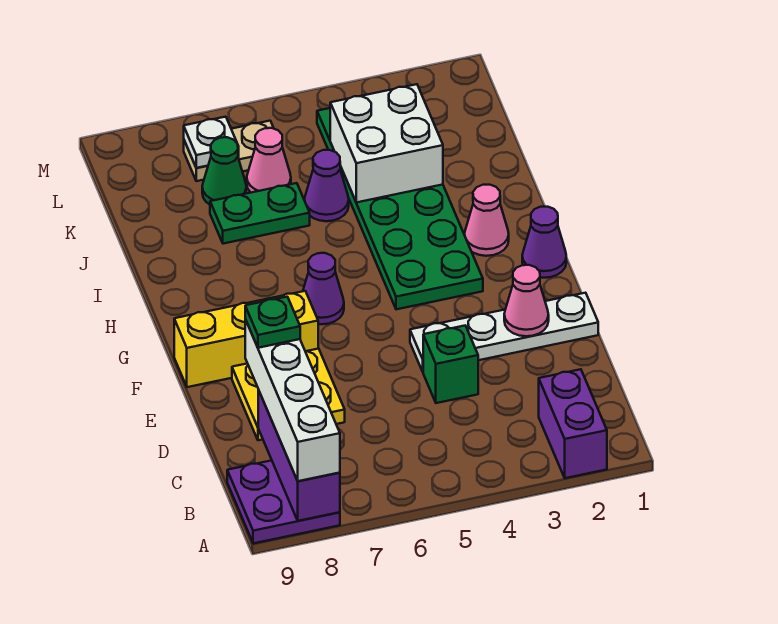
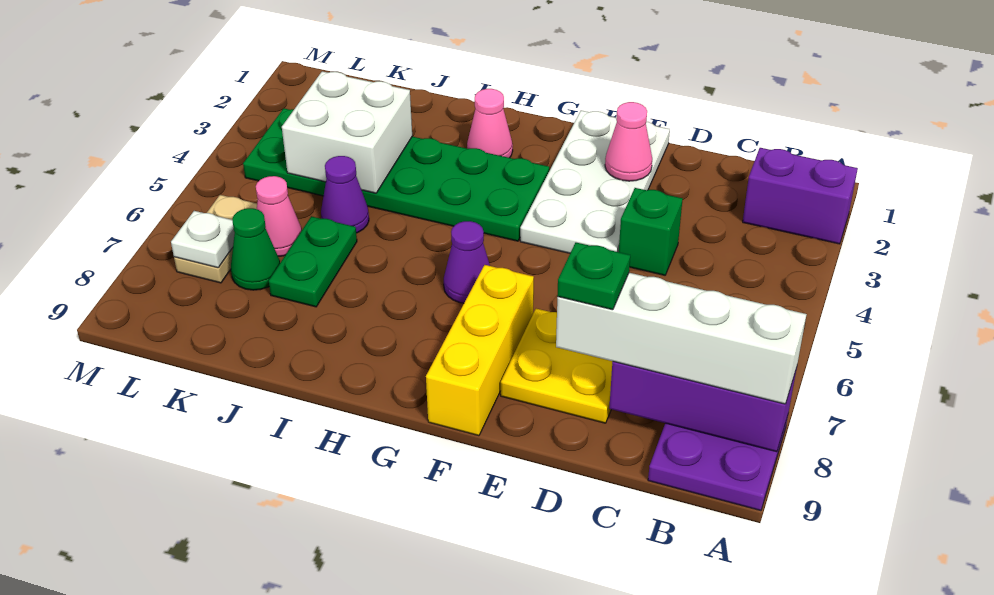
white plate E1:E4 level 1 -> white plate E1:F4 level 1
purple cone G1 level 1 -> none

